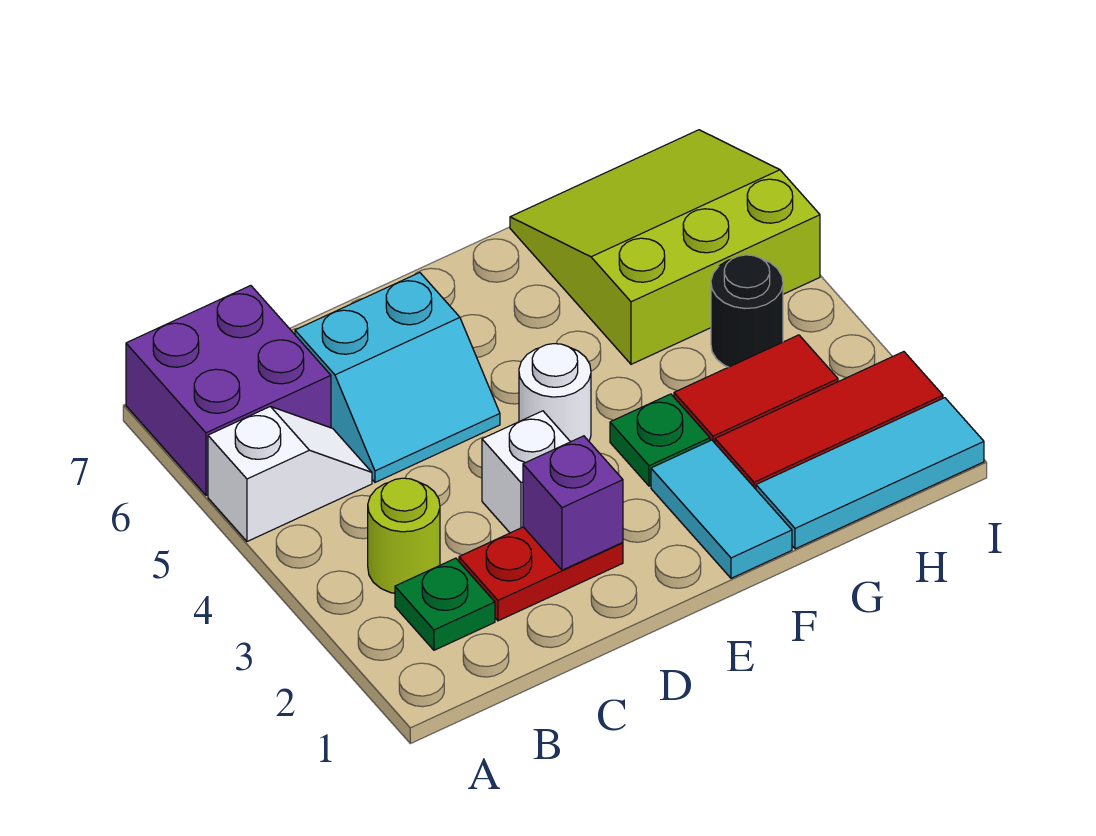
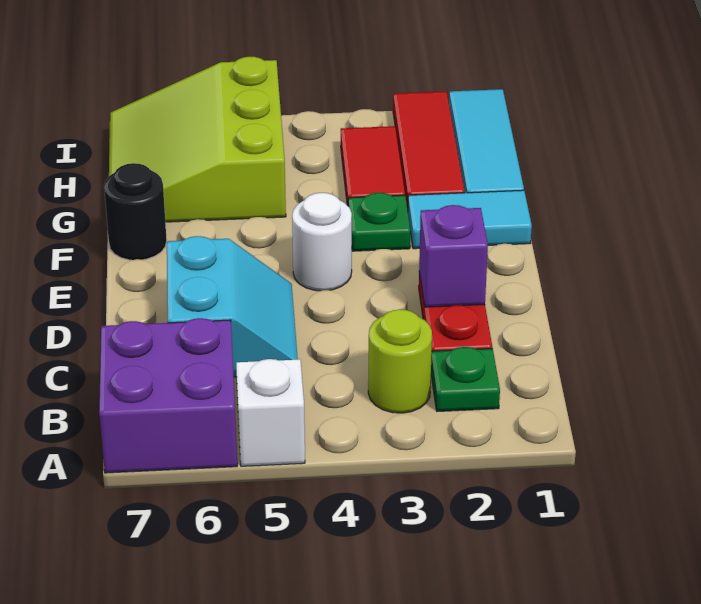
white brick D3 level 1 -> none
black round brick H4 level 1 -> black round brick F7 level 1

